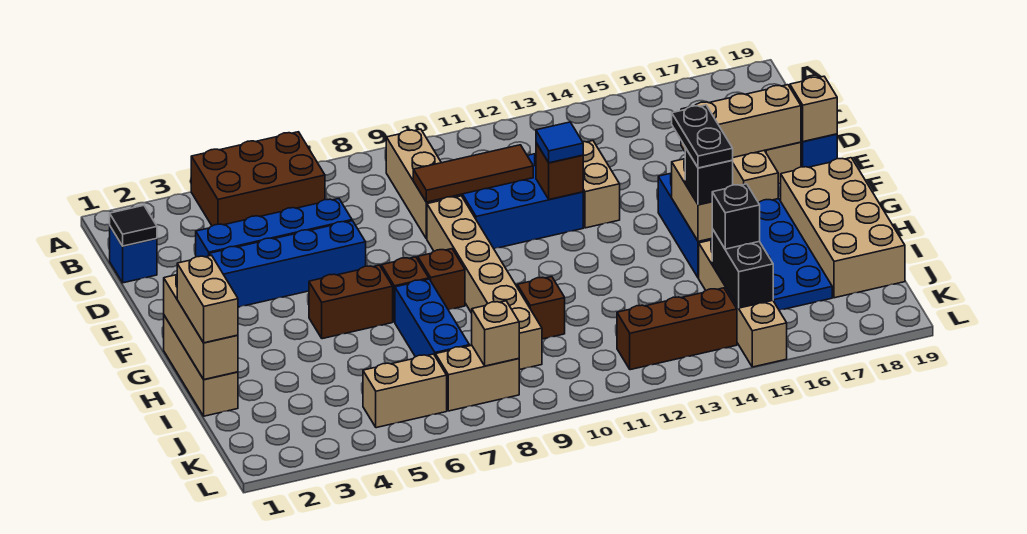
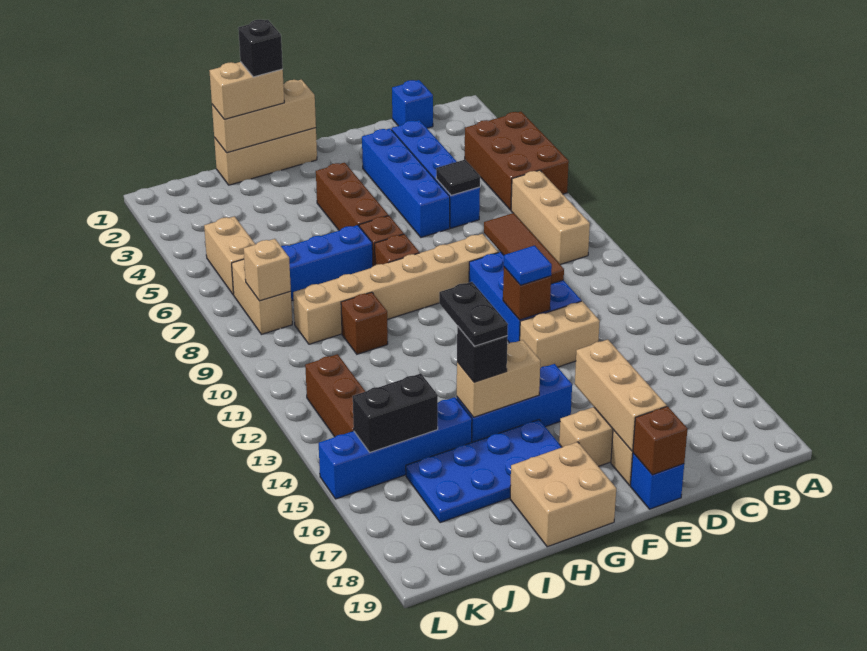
tan brick B9:D9 level 1 -> tan brick B7:B9 level 1
black tile C1 level 2 -> black tile D6 level 2
tan brick E19 level 2 -> brown brick E19 level 2
brown brick G5:G6 level 1 -> brown brick G4:G6 level 1
black plate G15:H15 level 4 -> black plate H14:H15 level 4
tan brick G18:J19 level 1 -> tan brick G18:H19 level 1
tan brick I15:L15 level 1 -> blue brick I15:L15 level 1
black brick J15 level 3 -> black brick H1 level 4

